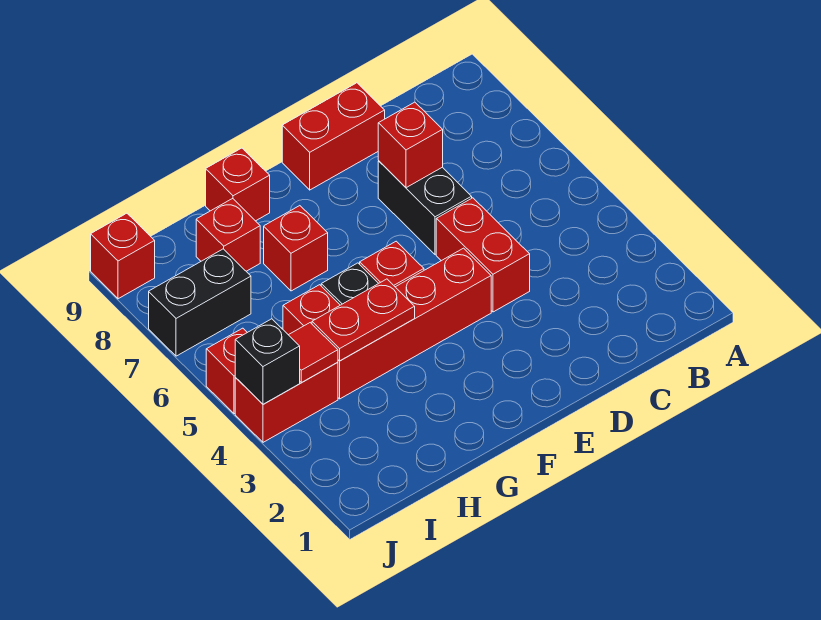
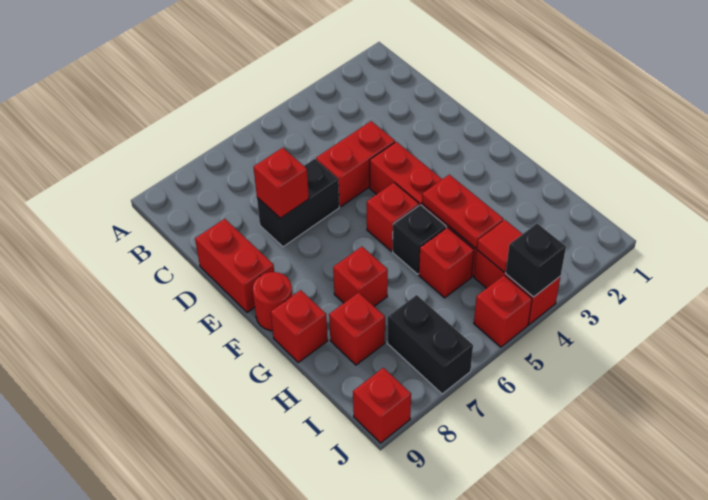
none -> red round brick F9 level 1

